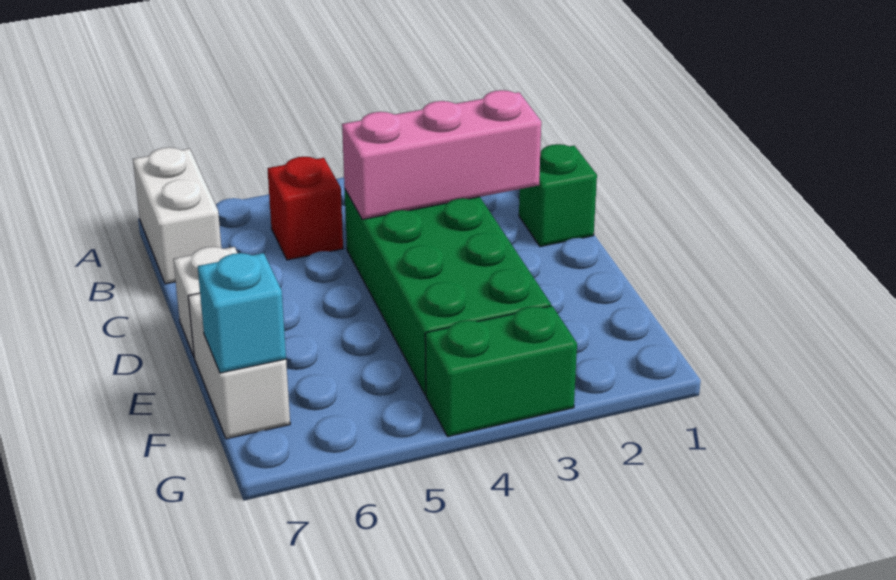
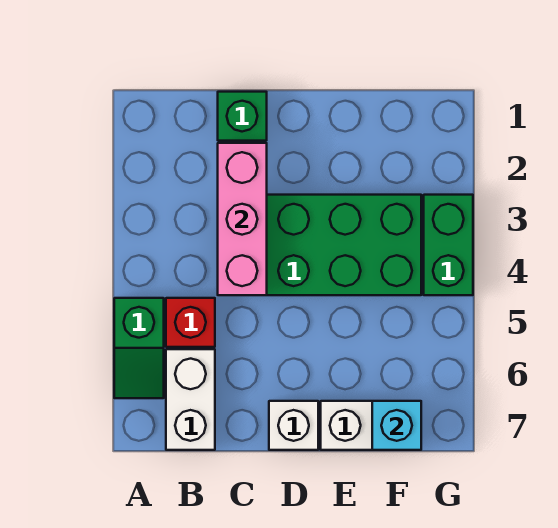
none -> green slope A5:A6 level 1 top 5
white brick A7:B7 level 1 -> white brick B6:B7 level 1

